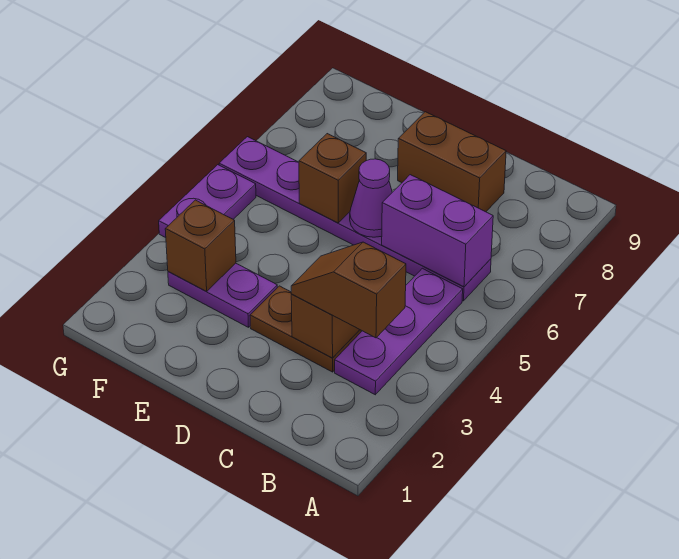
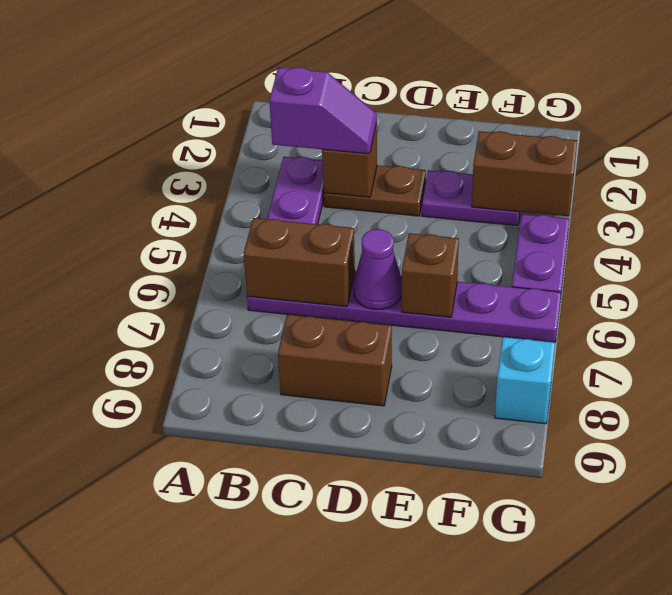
brown slope B3:C3 level 3 top B -> purple slope B3:C3 level 3 top B
purple brick B6:C6 level 2 -> brown brick B6:C6 level 2
brown brick F3 level 2 -> brown brick F3:G3 level 2
none -> cyan brick G8 level 1

